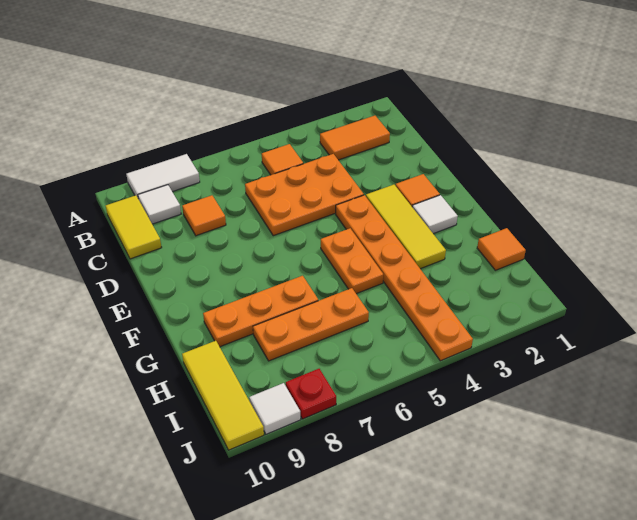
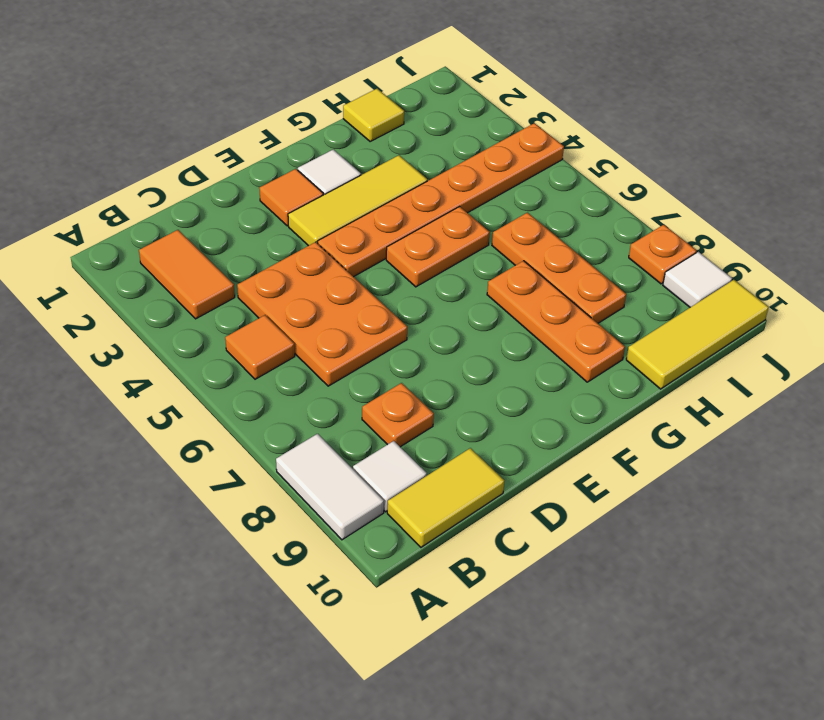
orange tile C8 level 1 -> orange plate C8 level 1
orange tile H1 level 1 -> yellow tile H1 level 1
red plate J8 level 1 -> orange plate J8 level 1

